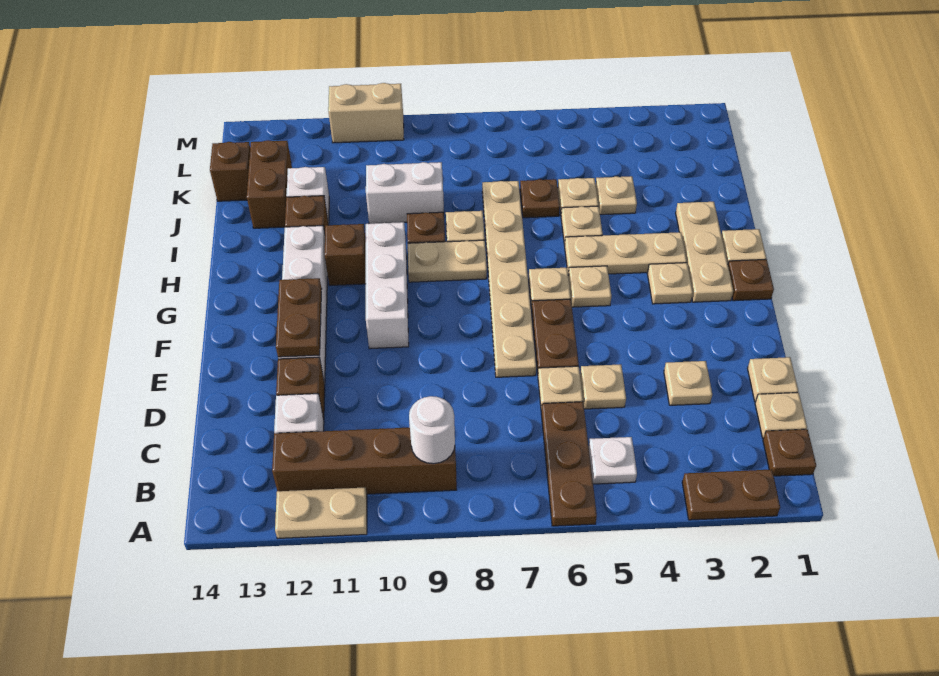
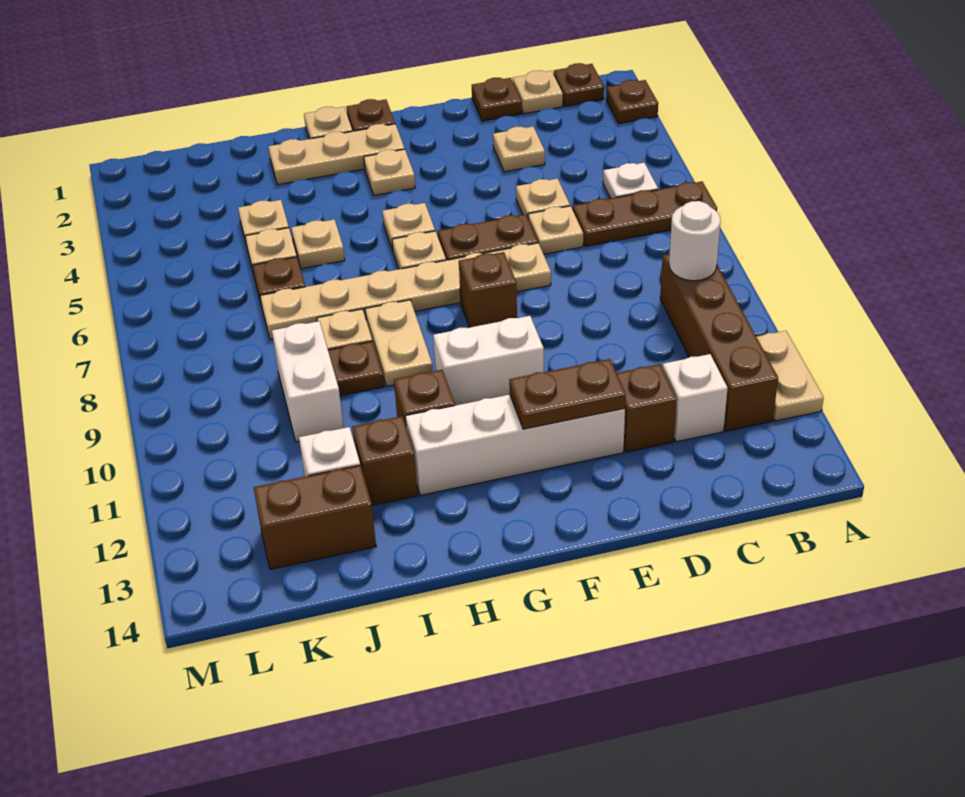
brown plate A2:A3 level 1 -> brown plate A2 level 1
tan plate D1 level 1 -> brown plate D1 level 1
white brick F10:H10 level 1 -> white brick F10:G10 level 1
tan plate H3:H5 level 1 -> none
brown brick K14 level 1 -> brown brick F8 level 1
tan brick M10:M11 level 1 -> none

